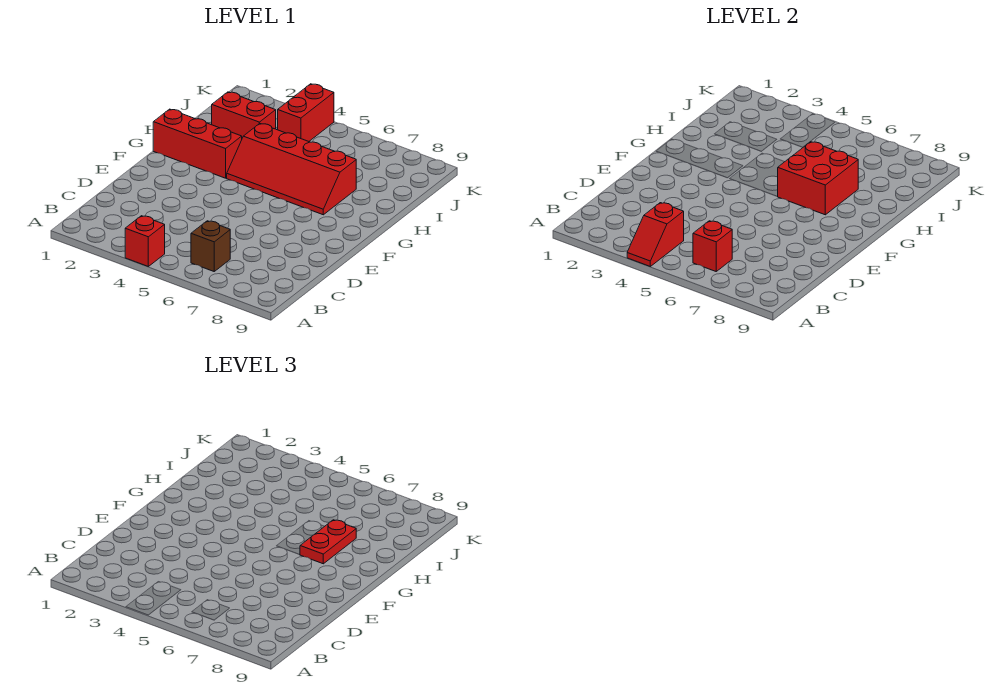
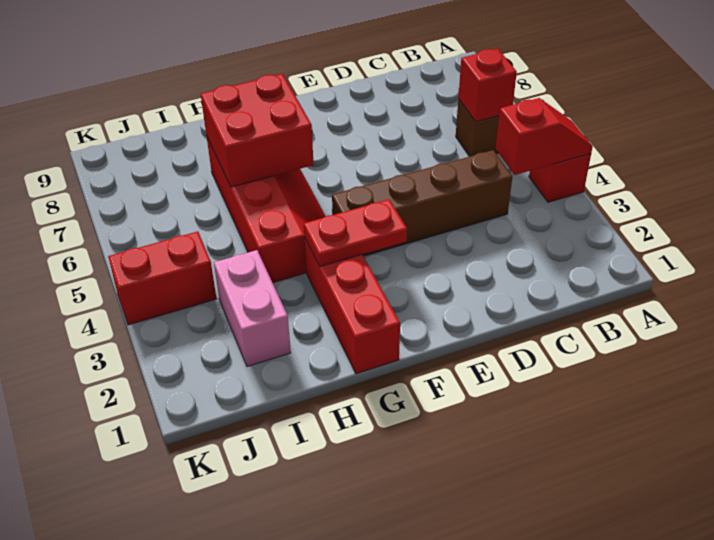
none -> brown brick C4:F4 level 1
red plate G7:H7 level 3 -> red plate F3:G3 level 2
red brick I2:I3 level 1 -> pink brick I2:I3 level 1

